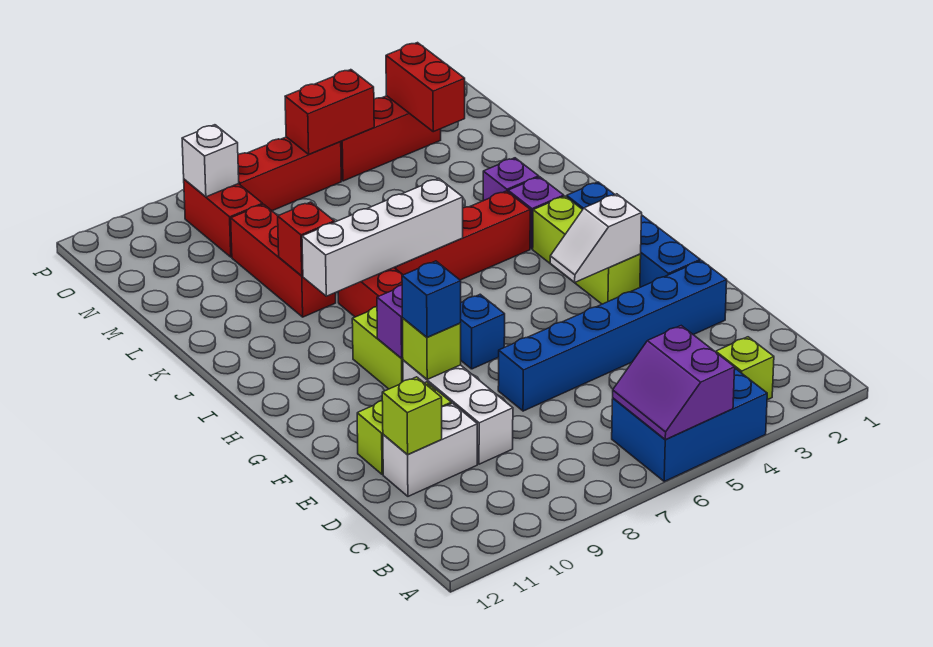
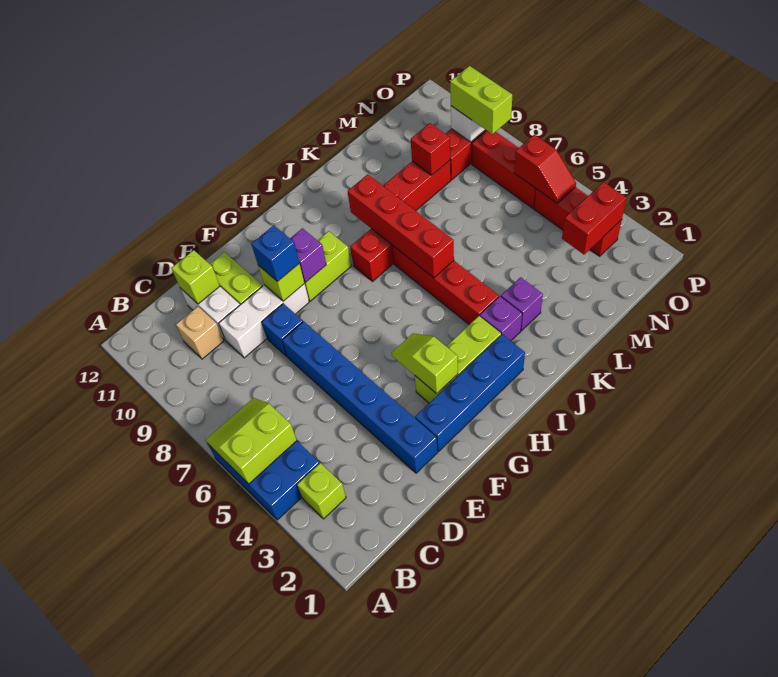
purple slope A5:B6 level 2 top 5 -> lime slope A5:B6 level 2 top 5
none -> tan brick C10 level 1
white slope G3:G4 level 2 top 3 -> lime slope G3:G4 level 2 top 3
blue brick G7 level 1 -> blue brick E8 level 1
white brick J6:J9 level 2 -> red brick J6:J9 level 2
red brick K9 level 2 -> red brick M9 level 2
red brick O5:O6 level 2 -> red slope O5:O6 level 2 top 6
none -> lime brick O8:O9 level 3

